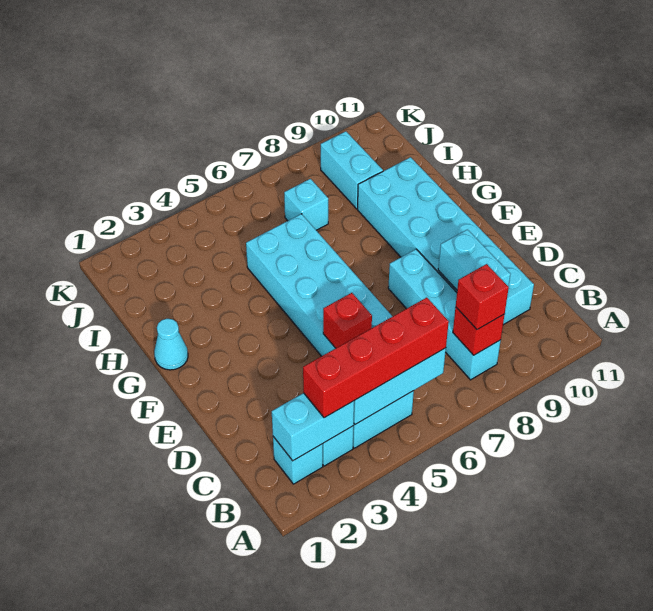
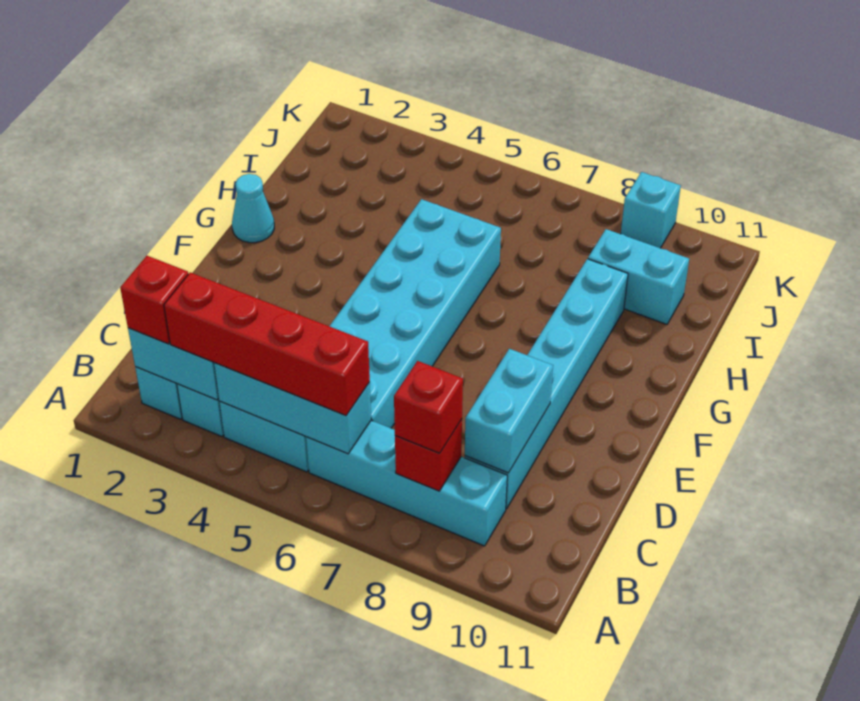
cyan brick B8:E8 level 1 -> cyan brick B6:B9 level 1
cyan brick C9:H10 level 1 -> cyan brick C9:H9 level 1
red brick D5 level 2 -> red brick B2 level 3
cyan brick I7 level 1 -> cyan brick K9 level 1
cyan brick I9:J9 level 1 -> cyan brick I9:I10 level 1

